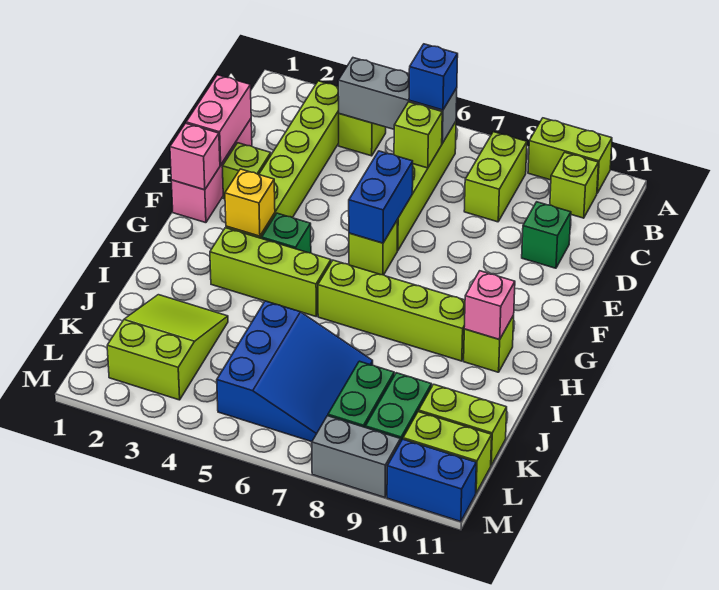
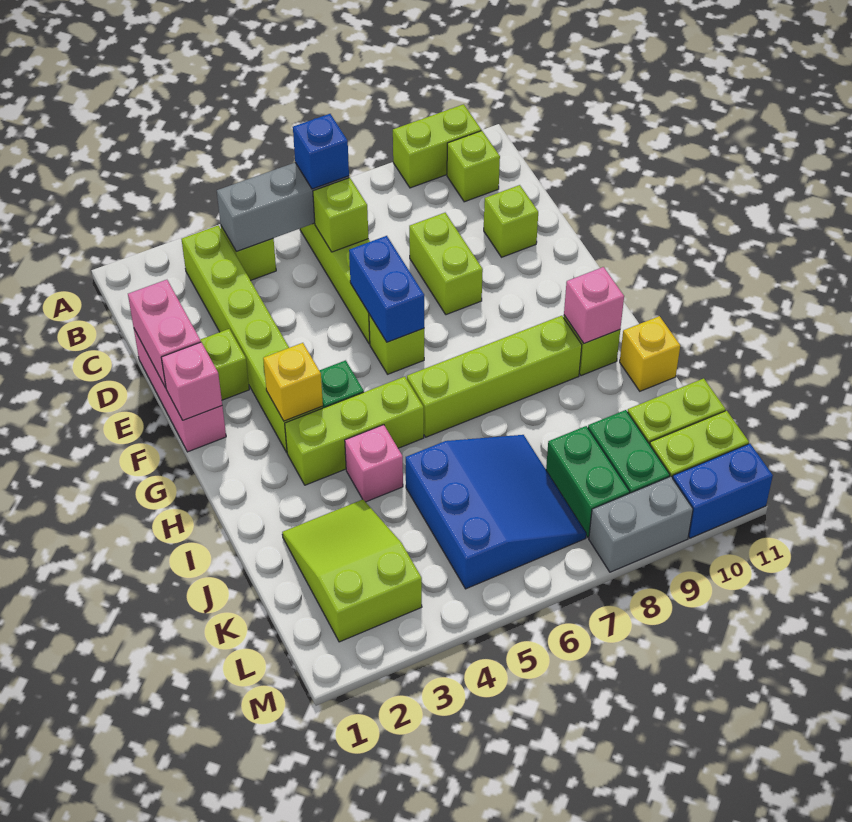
lime brick B8:C8 level 1 -> lime brick D8:E8 level 1
green brick D10 level 1 -> lime brick D10 level 1
none -> pink brick I4 level 1
none -> yellow brick I11 level 1

